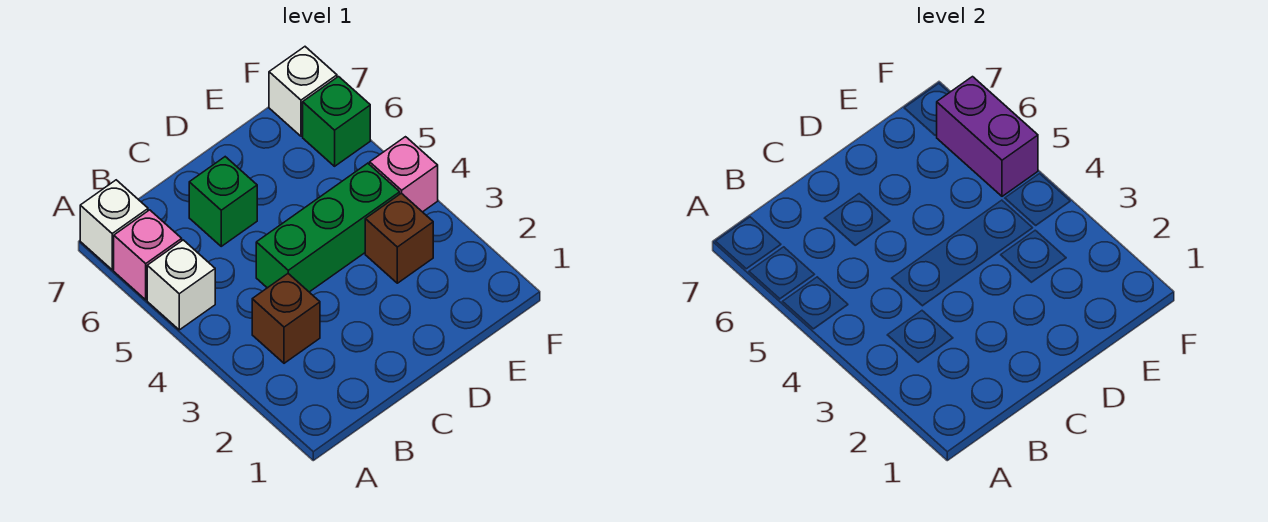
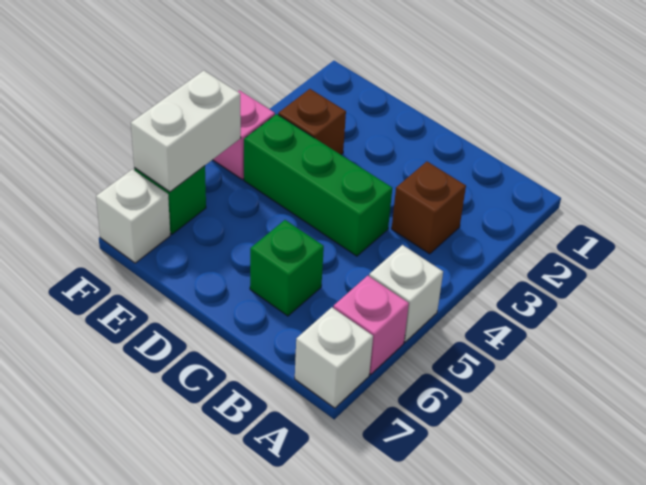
purple brick F5:F6 level 2 -> white brick F5:F6 level 2

